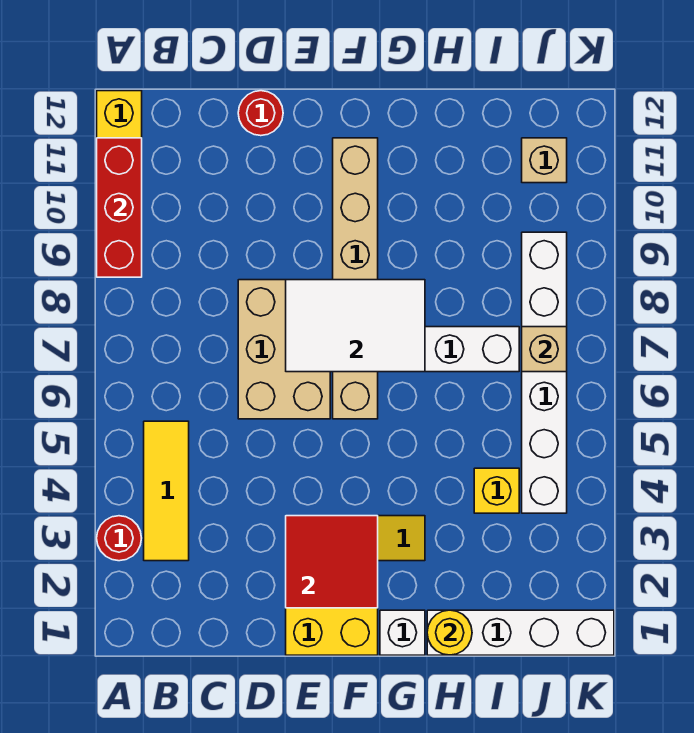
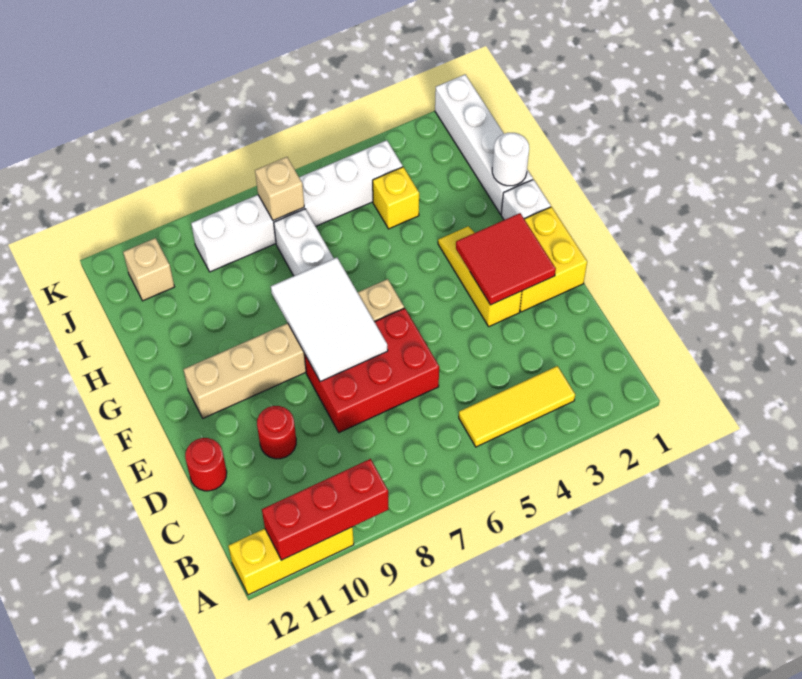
red round brick A3 level 1 -> red round brick D10 level 1
tan brick D6:E8 level 1 -> red brick D6:E8 level 1
yellow round brick H1 level 2 -> white round brick H1 level 2

